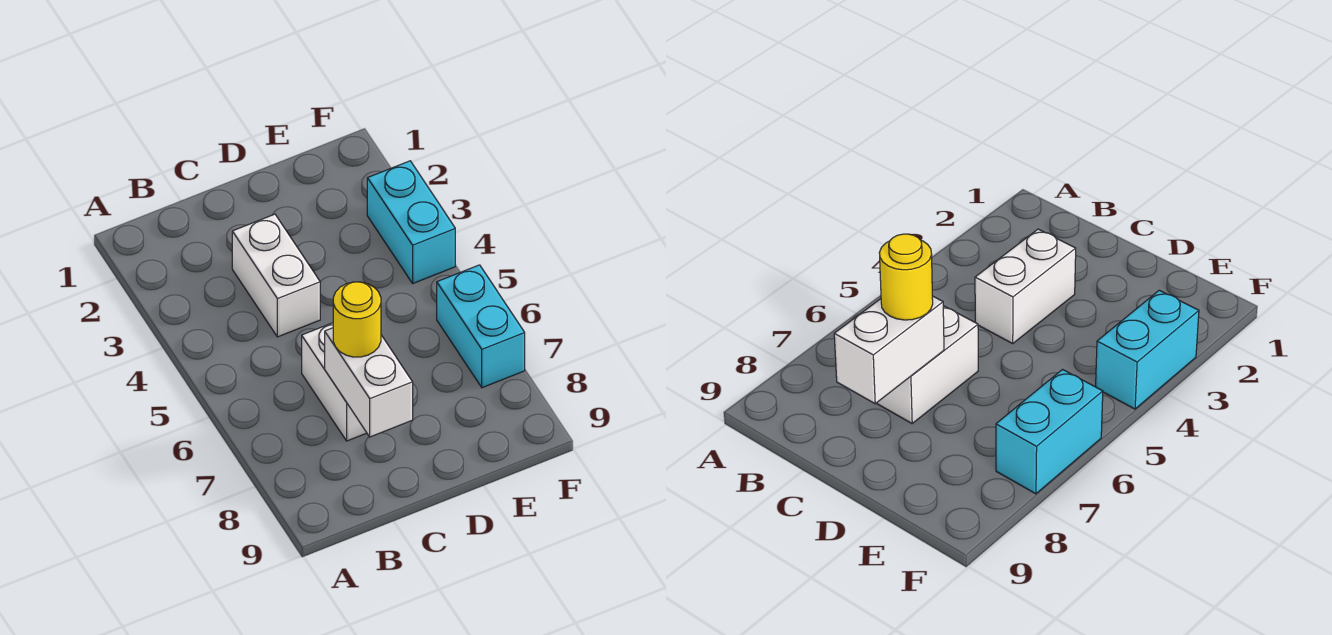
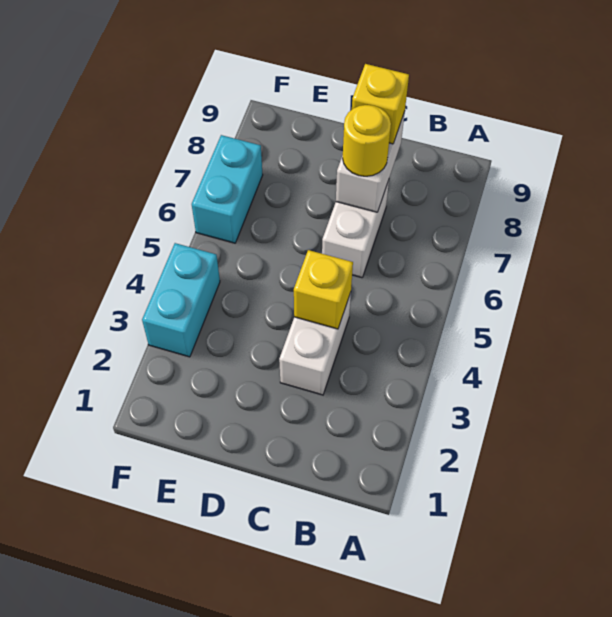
none -> yellow brick C4 level 2
none -> yellow brick C8 level 3

